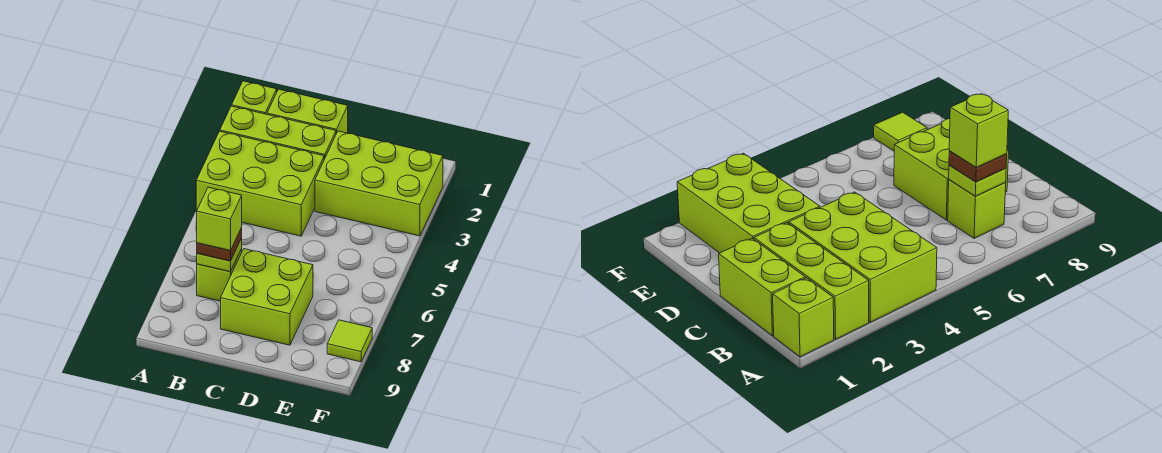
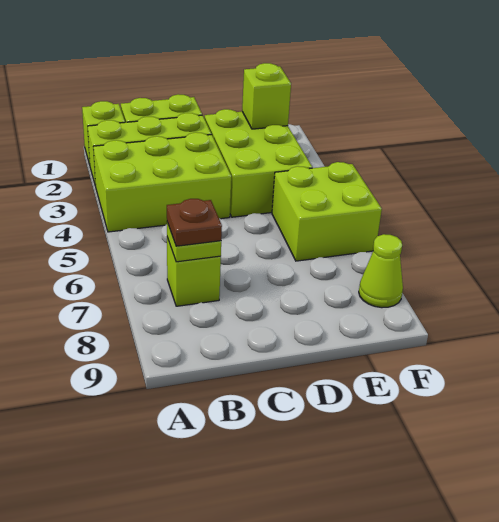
lime brick B7 level 4 -> lime brick E2 level 2
lime brick C7:D8 level 1 -> lime brick E5:F6 level 1
lime brick D2:F3 level 1 -> lime brick D2:E4 level 1
lime tile F8 level 1 -> lime cone F8 level 1

